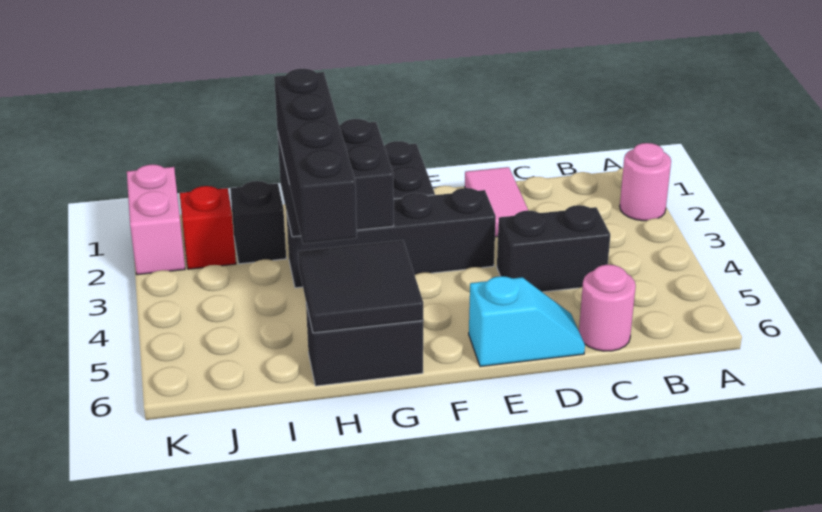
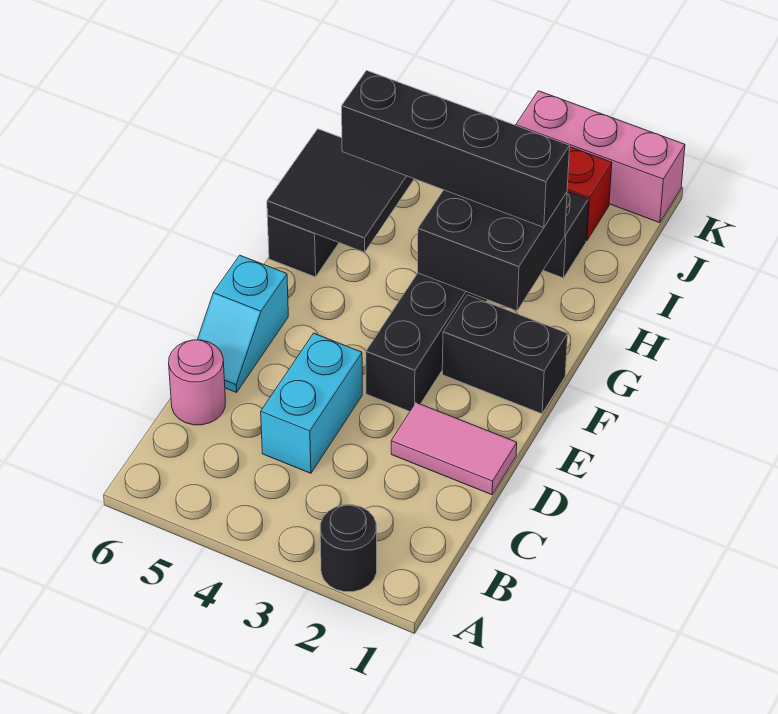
pink round brick A2 level 1 -> black round brick A2 level 1
black brick C4:D4 level 1 -> cyan brick C4:D4 level 1
pink brick K1:K2 level 1 -> pink brick K1:K3 level 1

